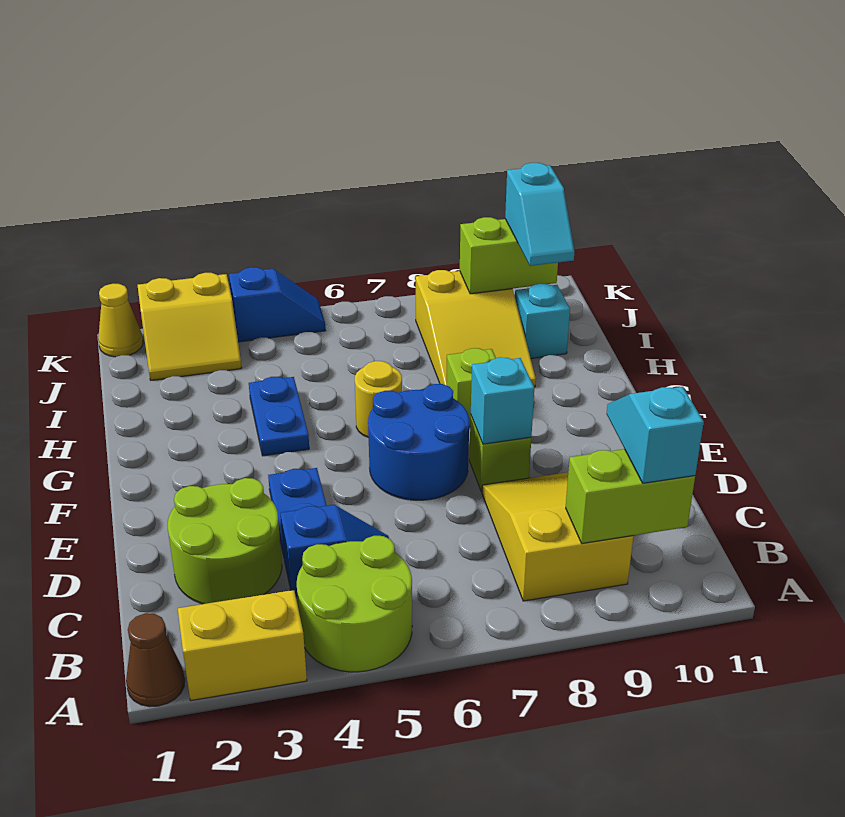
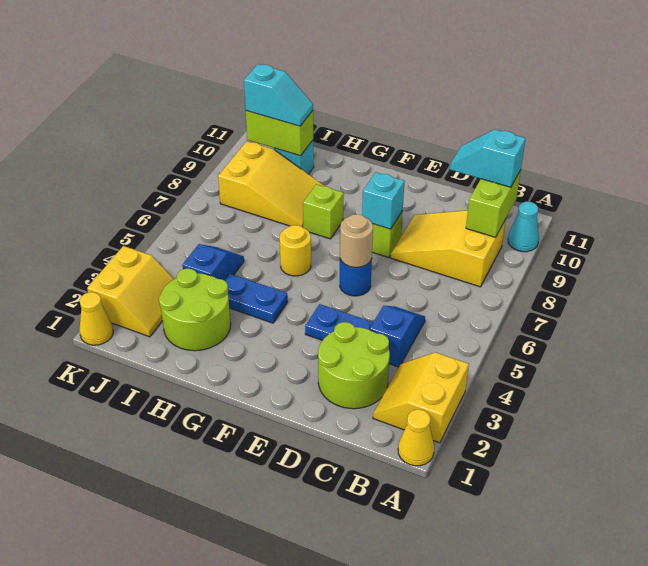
brown cone A1 level 1 -> yellow cone A1 level 1
lime round brick A4:B5 level 1 -> lime round brick H2:I3 level 1
none -> cyan cone A10 level 1
blue round brick E6:F7 level 1 -> blue round brick E6 level 1
none -> tan round brick E6 level 2
lime brick J9:J10 level 2 -> lime brick I10:J10 level 2
blue slope K4:K5 level 1 top 4 -> blue slope I4:I5 level 1 top 4

